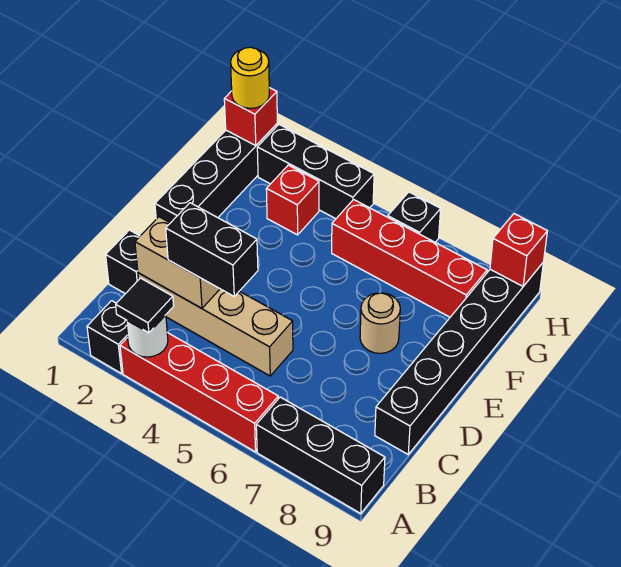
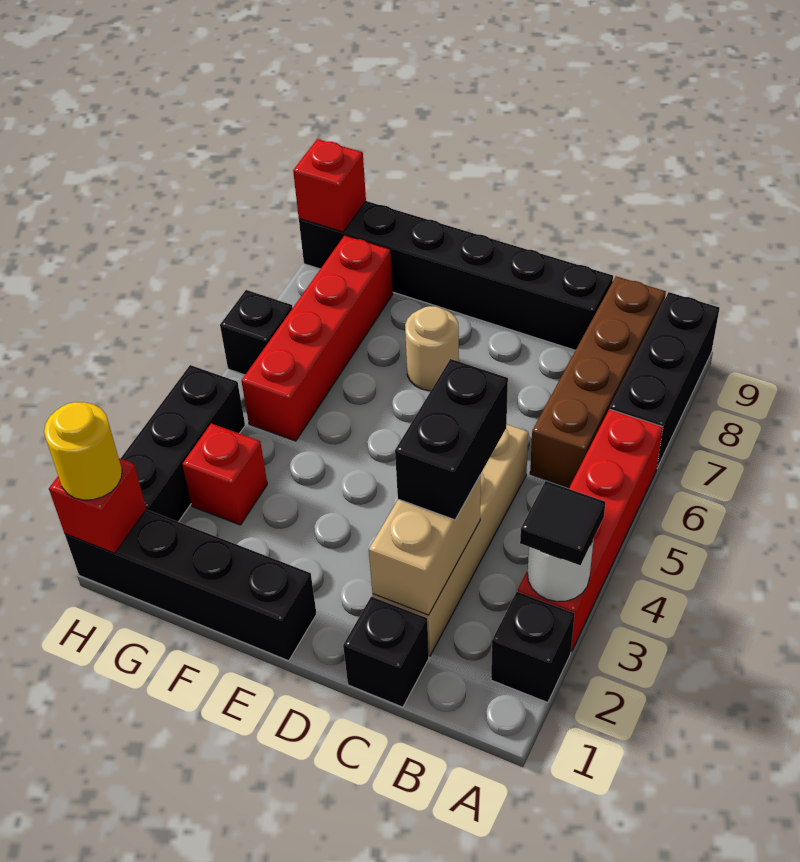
none -> brown brick B6:B9 level 1

